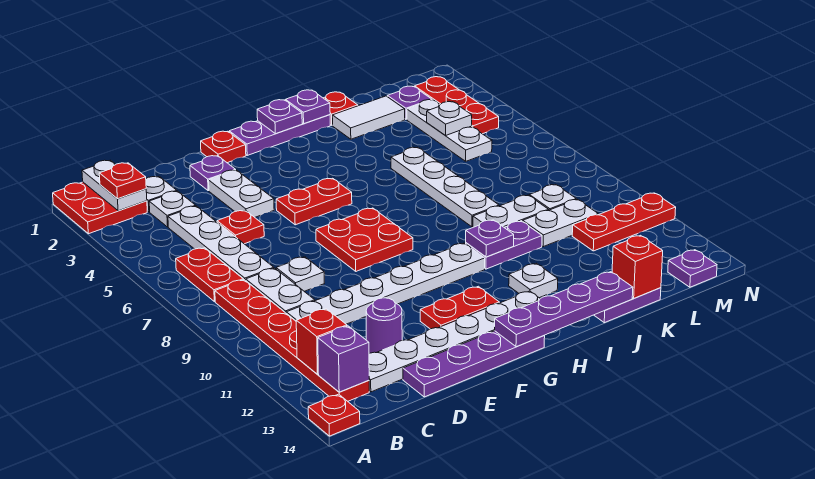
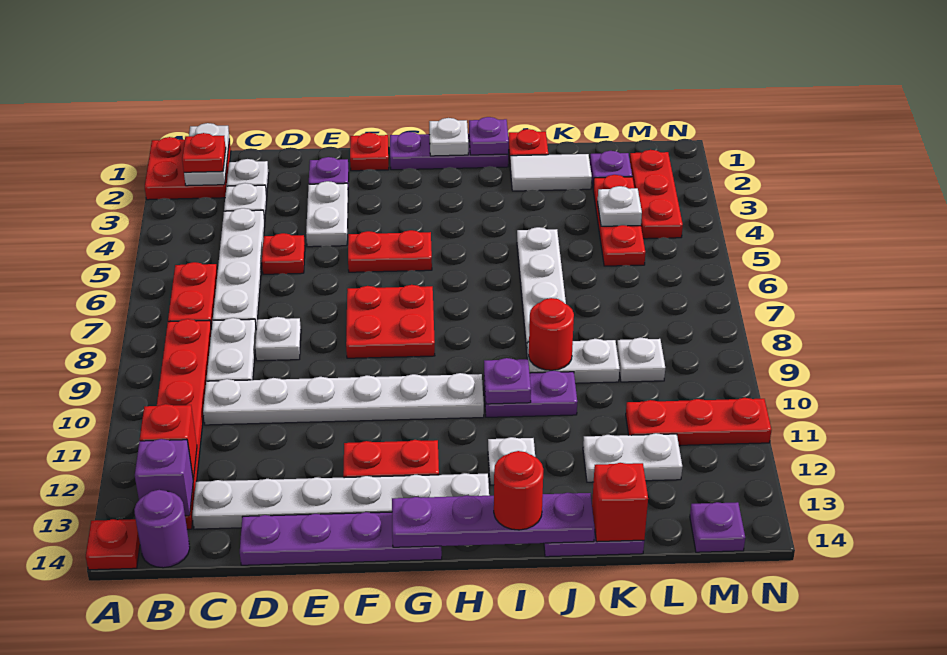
purple round brick D12 level 1 -> purple round brick B14 level 1
purple plate H1 level 2 -> white plate H1 level 2
none -> red round brick I14 level 3
none -> red round brick J9 level 2
white plate K10:L10 level 1 -> white plate K12:L12 level 1
white plate L3:L5 level 1 -> red plate L3:L5 level 1

